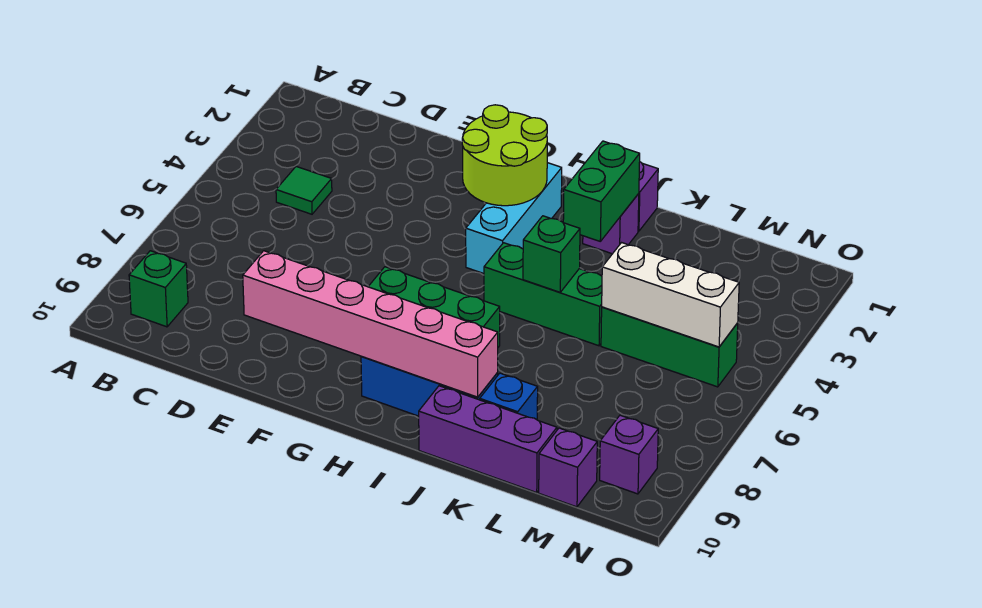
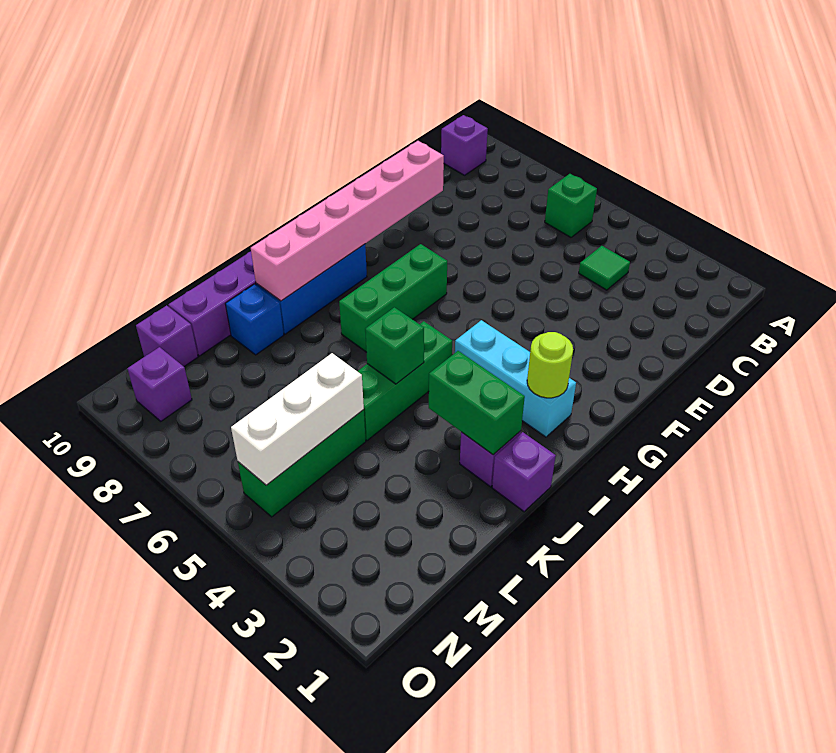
green brick B9 level 1 -> green brick B6 level 1
none -> purple brick B10 level 1
lime round brick G2:H3 level 2 -> lime round brick H2 level 2

